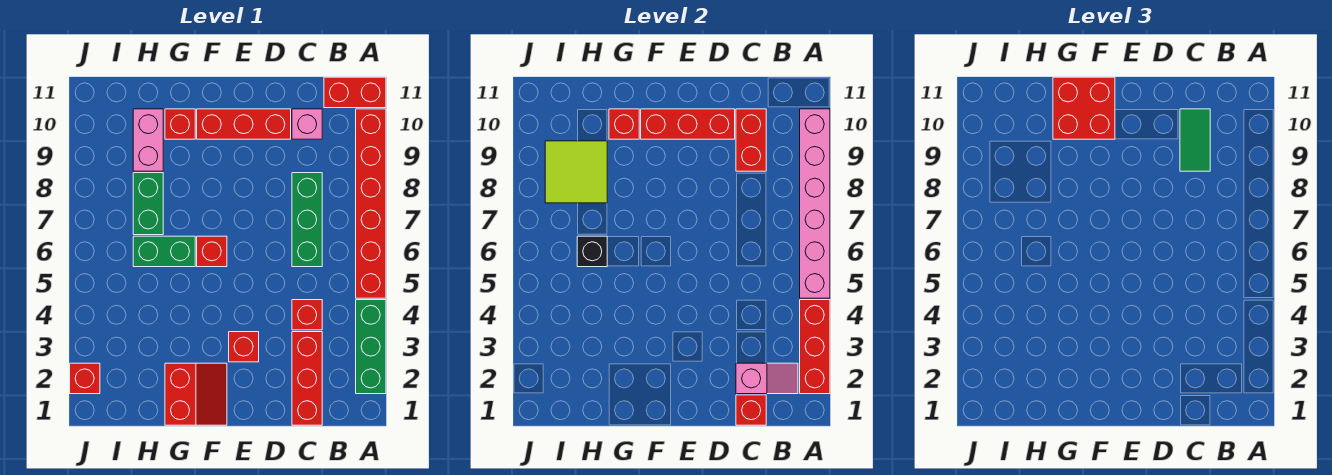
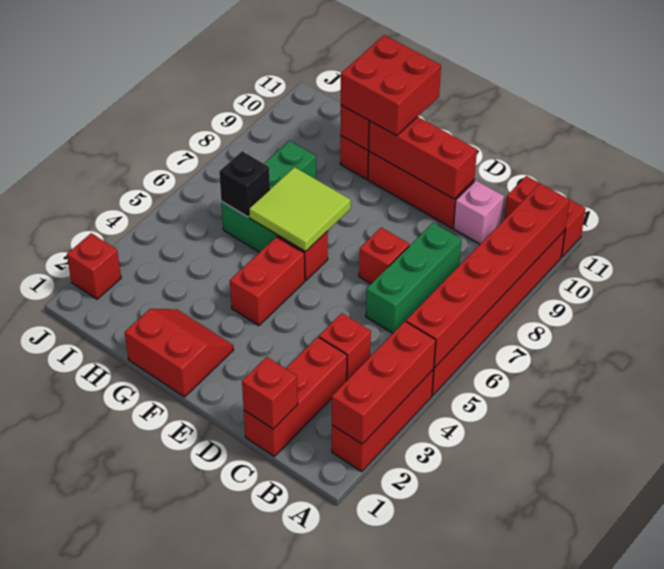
green brick A2:A4 level 1 -> red brick A2:A4 level 1
pink brick A5:A10 level 2 -> red brick A5:A10 level 2
pink slope B2:C2 level 2 top C -> none
red brick C9:C10 level 2 -> red brick F4:F5 level 1
green tile C9:C10 level 3 -> none
red brick E3 level 1 -> red brick D7 level 1
red slope F1:G2 level 1 top G -> red slope F1:G2 level 1 top 1
lime tile H8:I9 level 2 -> lime tile F6:G7 level 2
pink brick H9:H10 level 1 -> none

